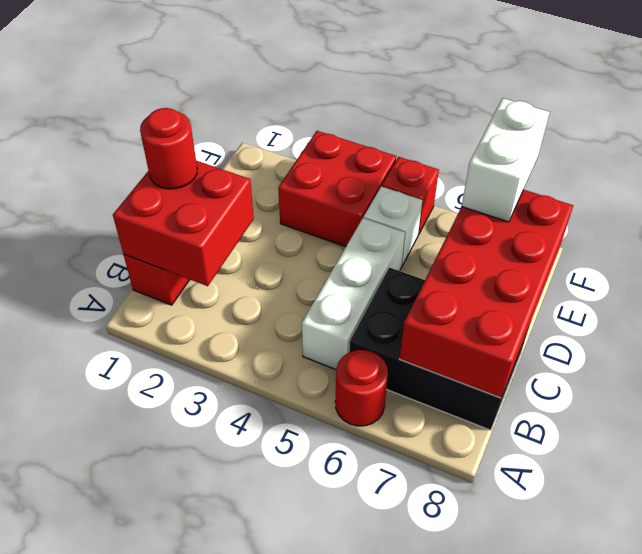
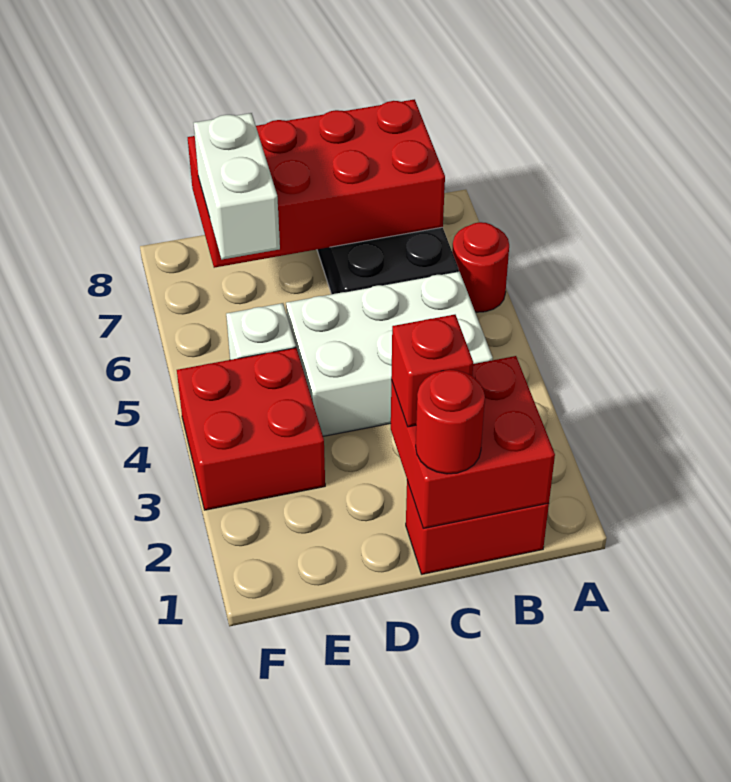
white brick B5:D5 level 1 -> white brick B4:D5 level 1
white brick E7:F7 level 3 -> white brick E6:E7 level 3
red brick F5 level 1 -> red brick C2 level 3

